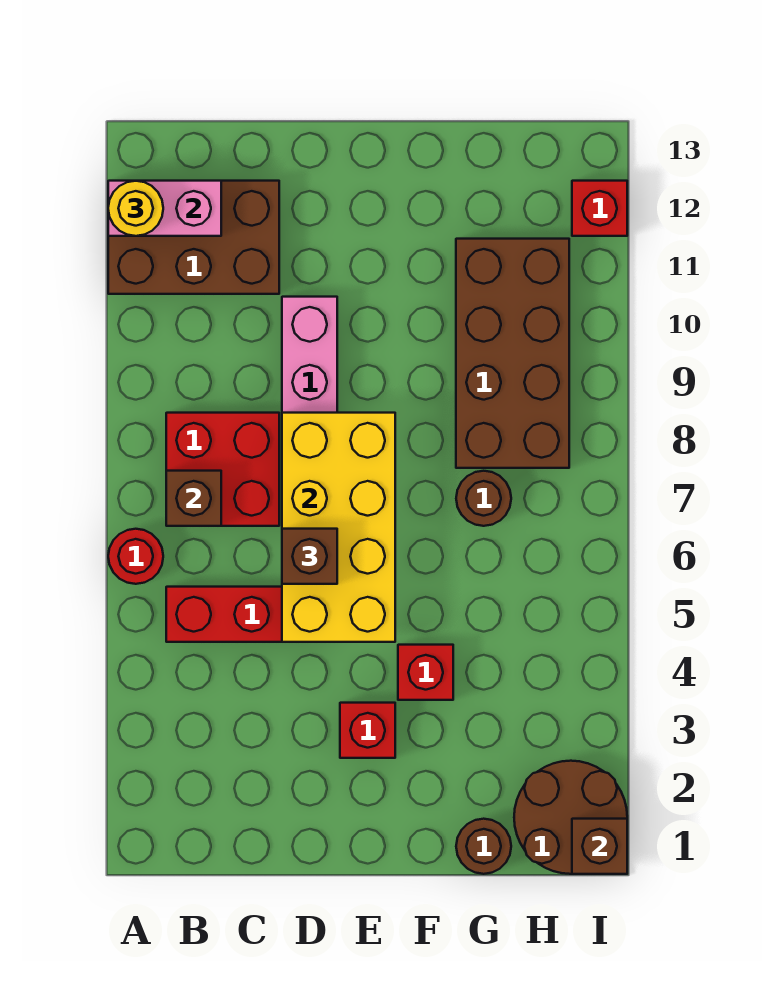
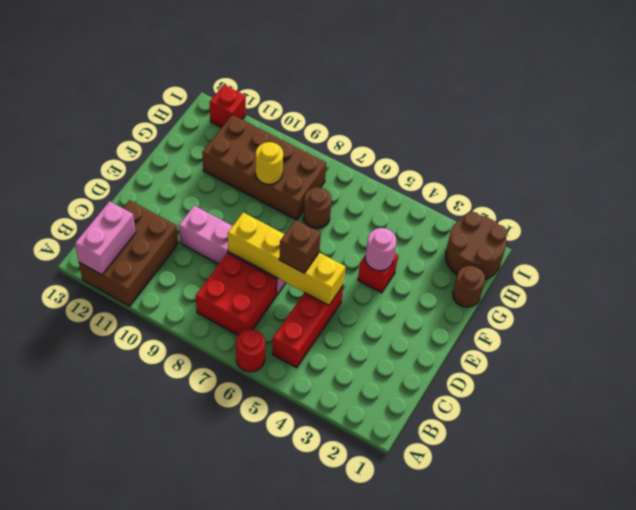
yellow round brick A12 level 3 -> yellow round brick G9 level 2
brown brick B7 level 2 -> none
yellow brick D5:E8 level 2 -> yellow brick D5:D8 level 2
red brick E3 level 1 -> none
none -> pink round brick F4 level 2
brown brick I1 level 2 -> none

